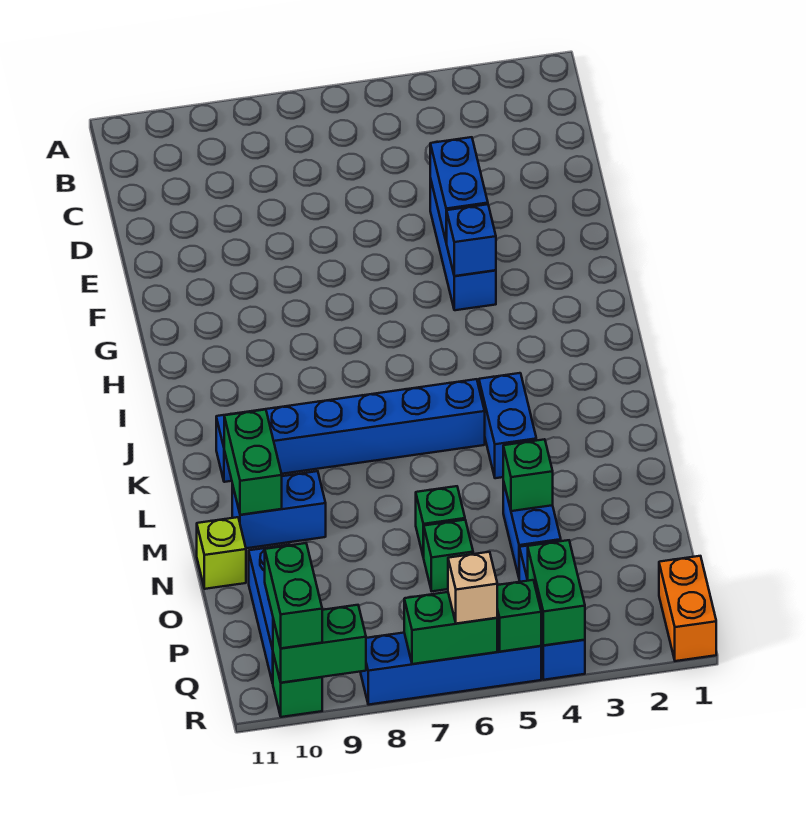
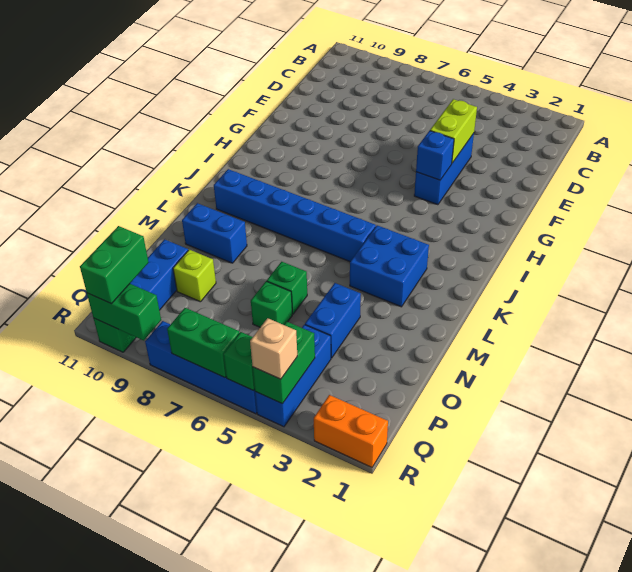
blue brick E4:F4 level 2 -> lime brick E4:F4 level 2
blue brick K4:L4 level 1 -> blue brick K3:L4 level 1
green brick L10:M10 level 2 -> none
green brick N4 level 2 -> none
lime brick N11 level 1 -> lime brick O9 level 1
orange brick Q1:R1 level 1 -> orange brick R1:R2 level 1
tan brick R6 level 3 -> tan brick R4 level 3

